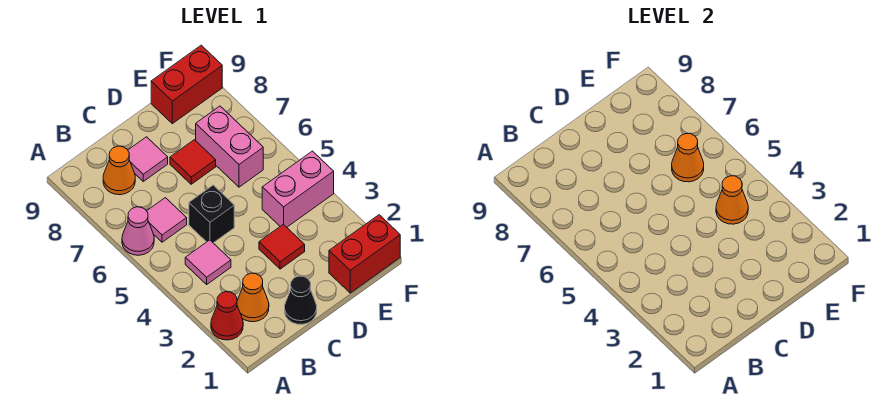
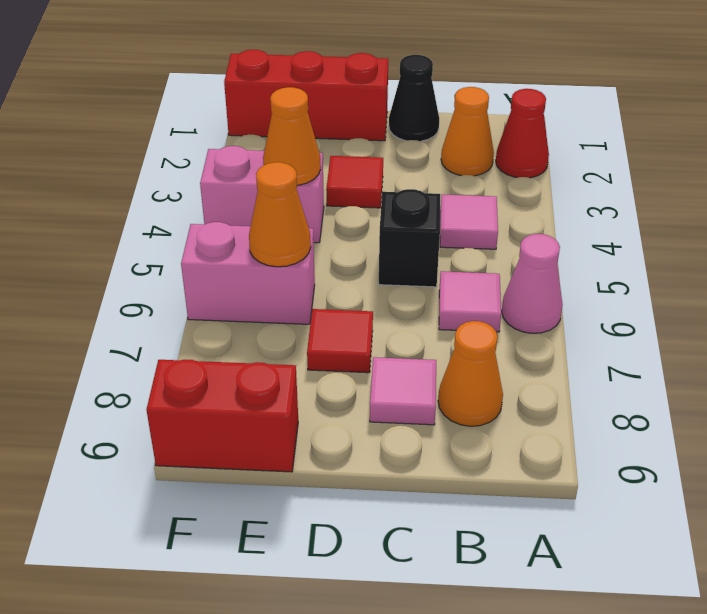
red brick E1:F1 level 1 -> red brick D1:F1 level 1
pink brick E6:E7 level 1 -> pink brick E6:F6 level 1

